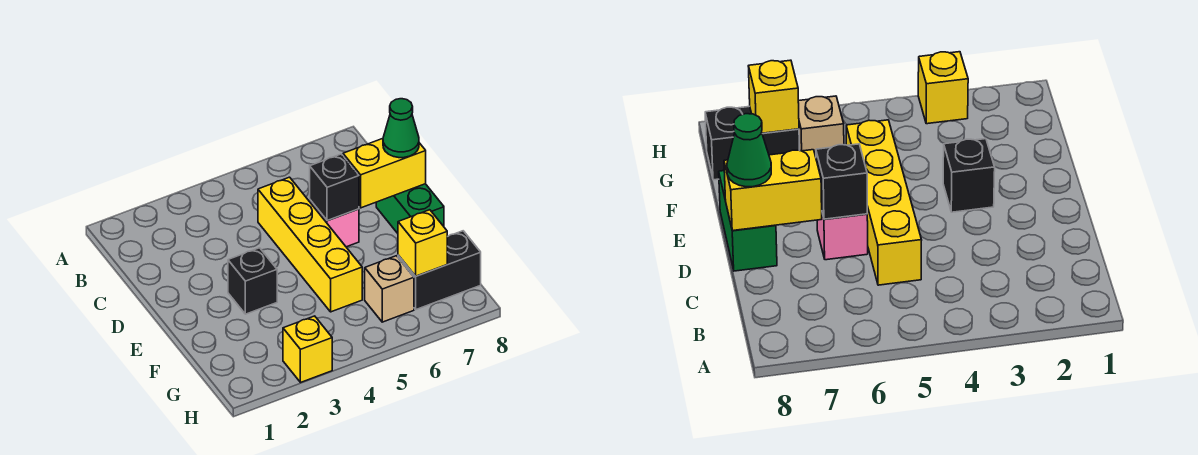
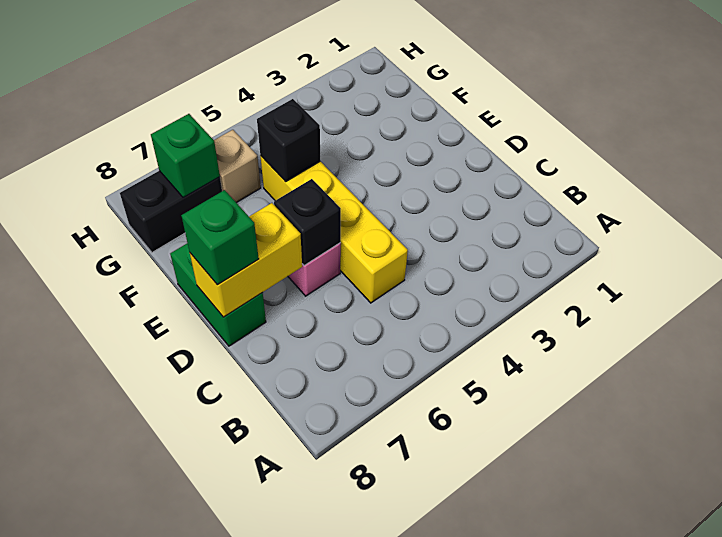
green cone D8 level 3 -> green brick D8 level 3
black brick E3 level 1 -> black brick F5 level 2
yellow brick G7 level 2 -> green brick G7 level 2
yellow brick H3 level 1 -> none

